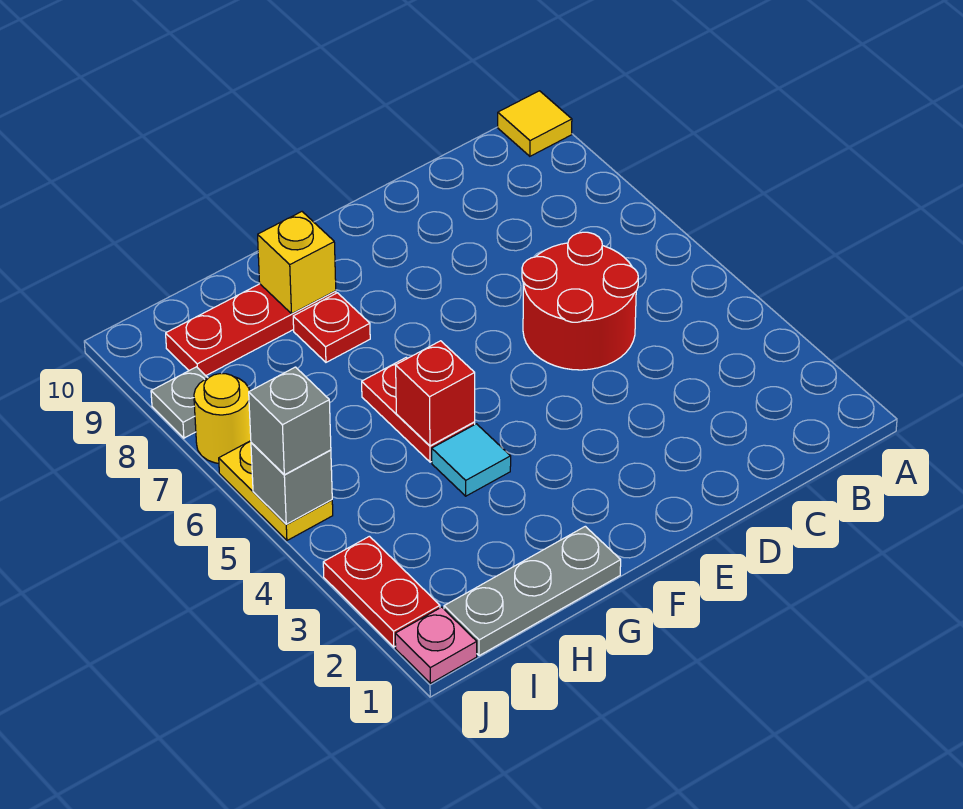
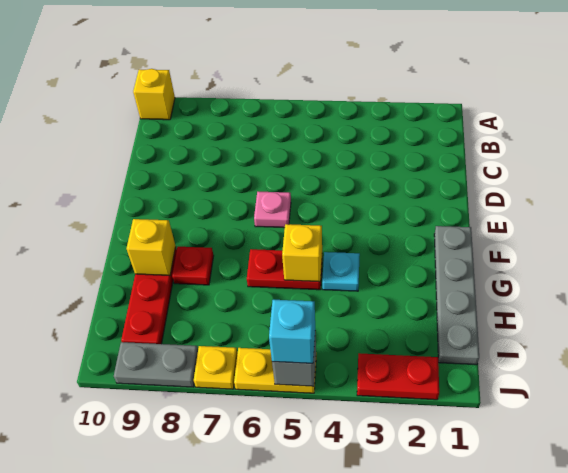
yellow tile A10 level 1 -> yellow brick A10 level 1
red round brick C5:D6 level 1 -> none
grey plate G1:I1 level 1 -> grey plate F1:I1 level 1
cyan tile G4 level 1 -> cyan plate G4 level 1
red brick G5 level 2 -> yellow brick G5 level 2
pink plate J1 level 1 -> pink plate E6 level 1
grey brick J5 level 3 -> cyan brick J5 level 3
yellow round brick J7 level 1 -> yellow plate J7 level 1
grey plate J8 level 1 -> grey plate J8:J9 level 1

